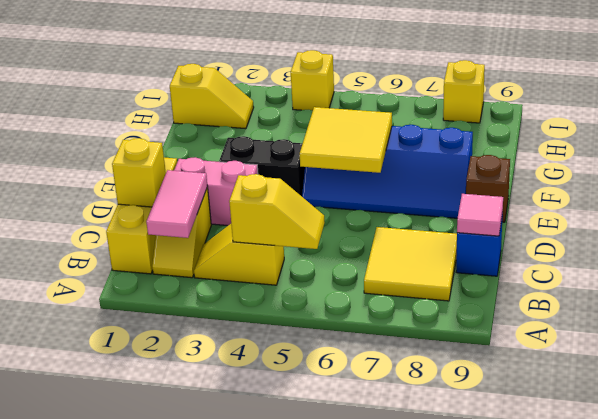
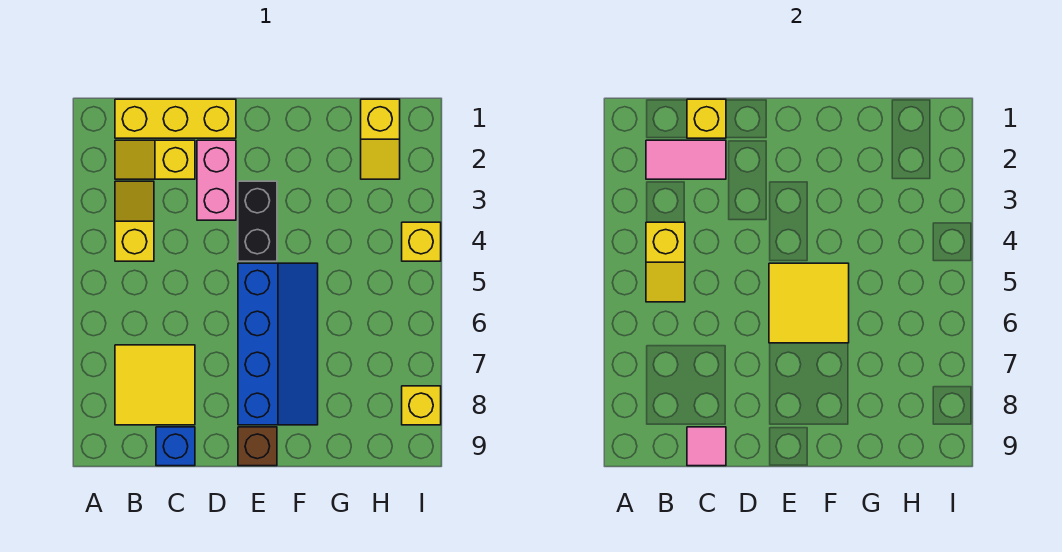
blue slope E5:F8 level 1 top F -> blue slope E5:F8 level 1 top E

